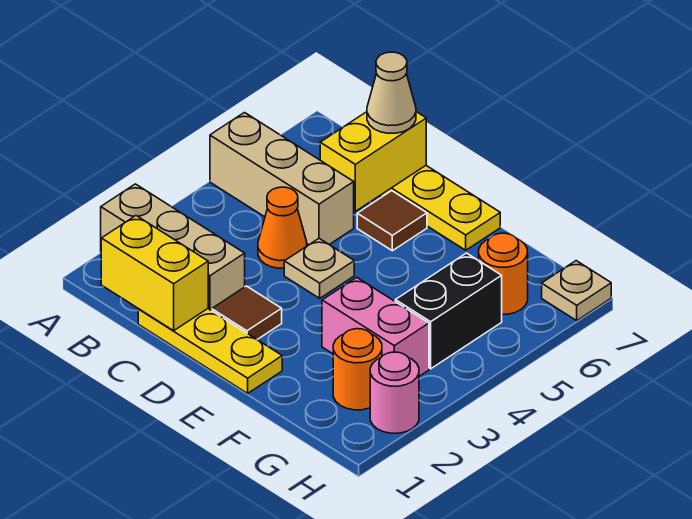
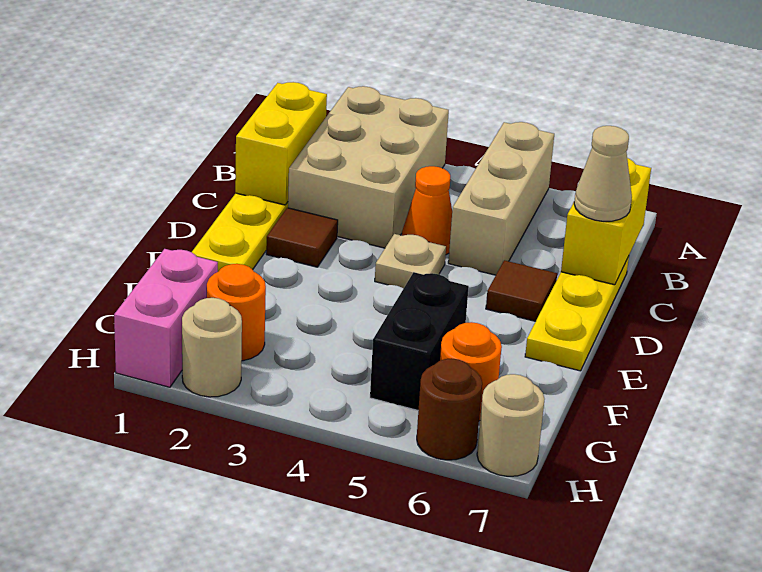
tan brick A2:C2 level 1 -> tan brick A2:C3 level 1
yellow brick C6:C7 level 2 -> yellow brick B7:C7 level 2
pink brick F3:G3 level 1 -> pink brick G1:H1 level 1
black brick G4:G5 level 1 -> black brick F5:G5 level 1
pink round brick H2 level 1 -> tan round brick H2 level 1
none -> brown round brick H6 level 1
tan plate H7 level 1 -> tan round brick H7 level 1

